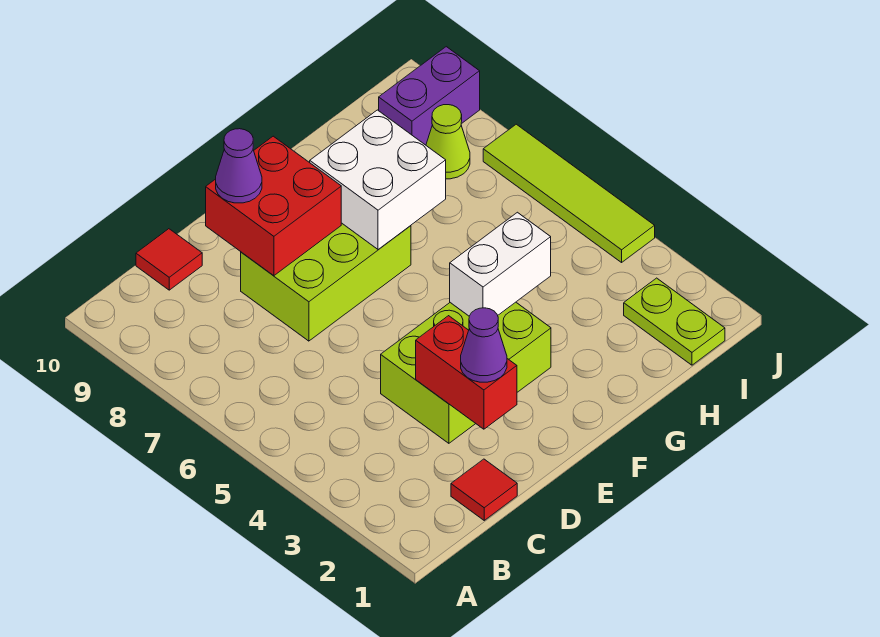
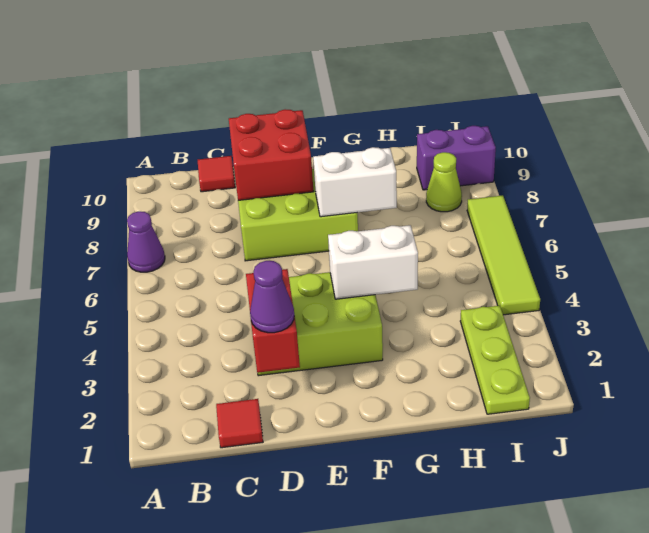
purple cone D9 level 3 -> purple cone A7 level 1
white brick F7:G8 level 2 -> white brick F7:G7 level 2
lime plate I1:I2 level 1 -> lime plate I1:I3 level 1

